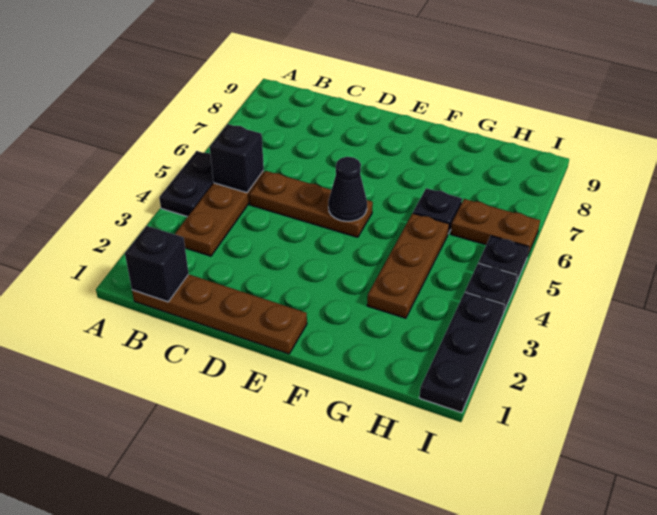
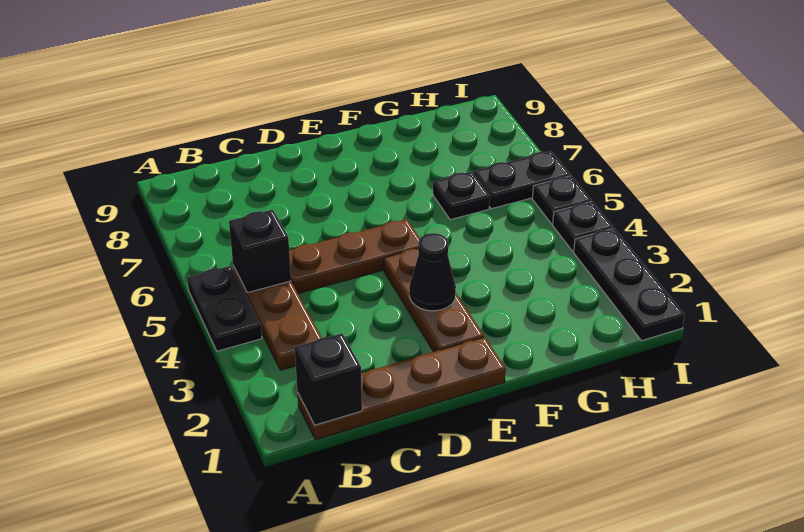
black cone E5 level 2 -> black cone E3 level 2
brown plate G3:G5 level 1 -> brown plate E2:E4 level 1
brown plate H6:I6 level 1 -> black plate H6:I6 level 1

